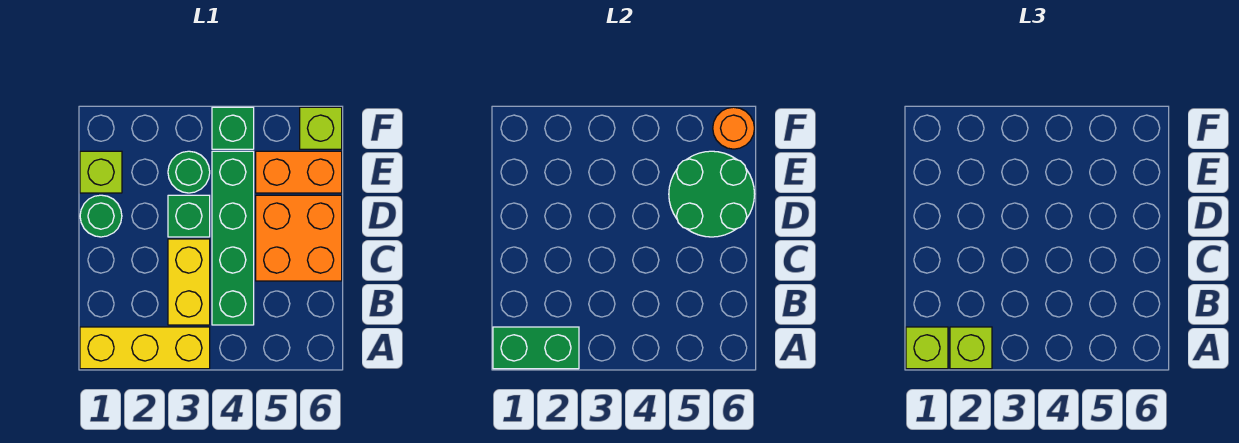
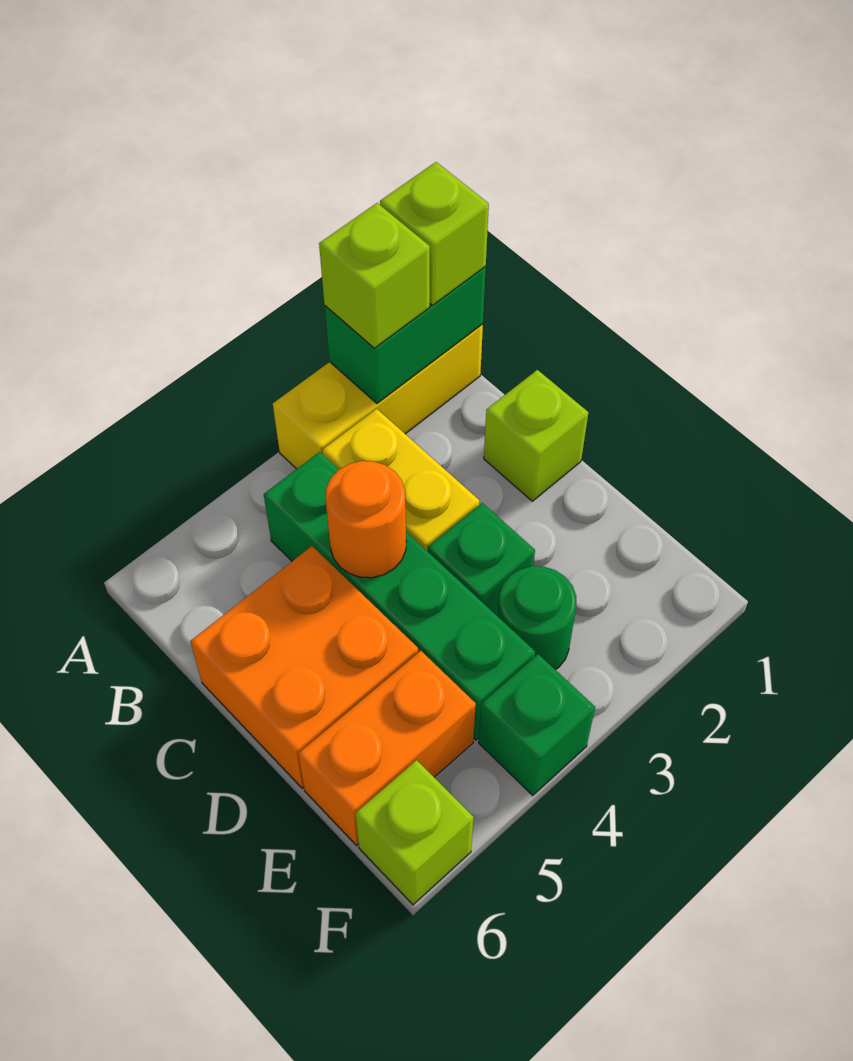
green round brick D1 level 1 -> none
green round brick D5:E6 level 2 -> none
lime brick E1 level 1 -> lime brick C1 level 1
orange round brick F6 level 2 -> orange round brick C4 level 2

